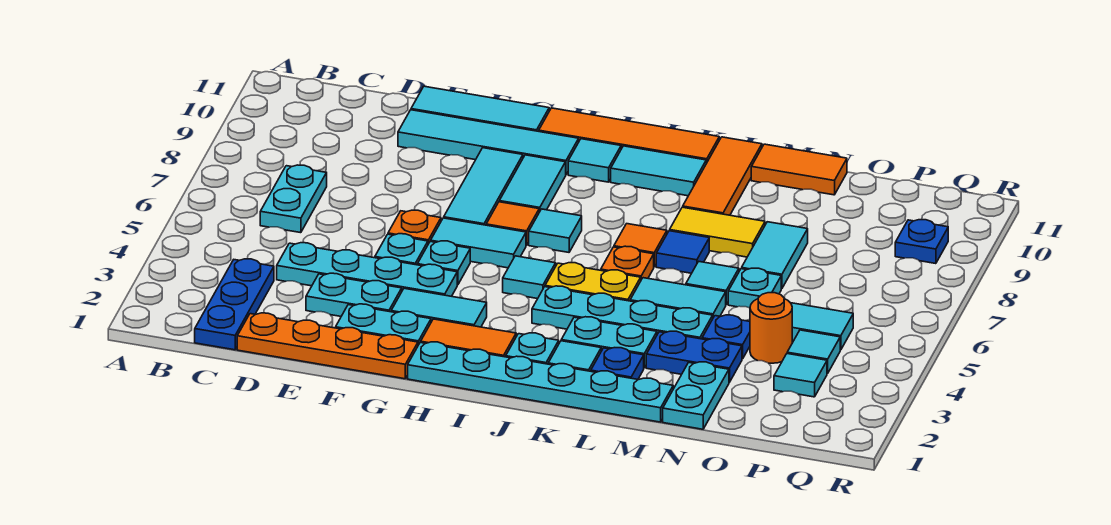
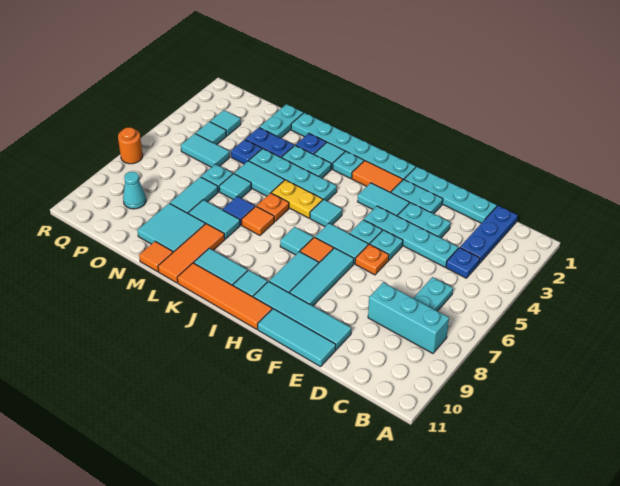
none -> cyan brick B8:D8 level 1
orange plate D1:G1 level 1 -> cyan plate D1:G1 level 1
yellow tile L8:M8 level 1 -> cyan tile L8:M8 level 1
none -> cyan tile M9:N10 level 1
orange tile M11:N11 level 1 -> orange tile M11 level 1
orange round brick O4 level 1 -> orange round brick R7 level 1
none -> cyan cone P9 level 1
blue plate Q9 level 1 -> blue plate C4 level 1

